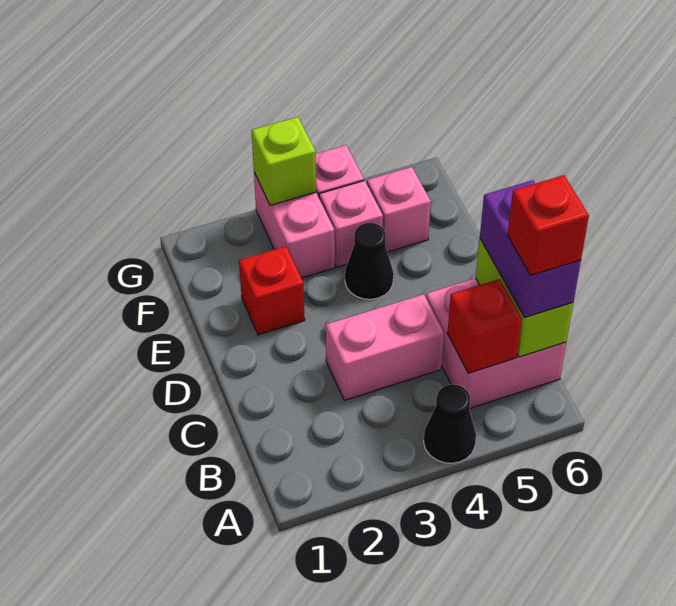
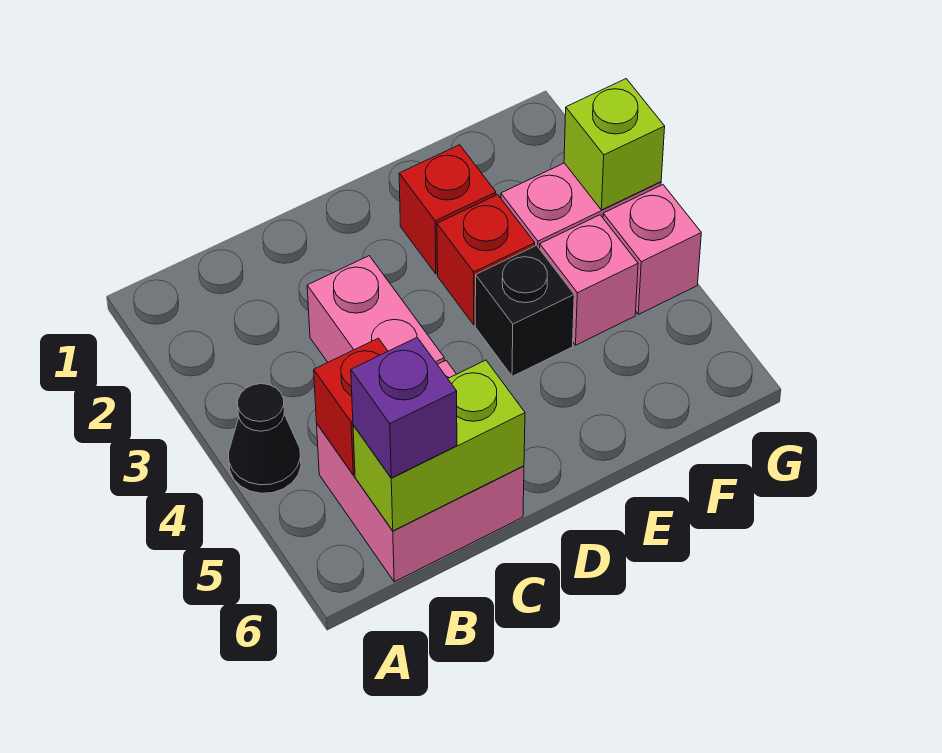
purple brick B6:C6 level 3 -> purple brick B6 level 3
red brick B6 level 4 -> red brick E3 level 1
black cone E4 level 1 -> black brick E4 level 1
pink brick F5 level 1 -> none

